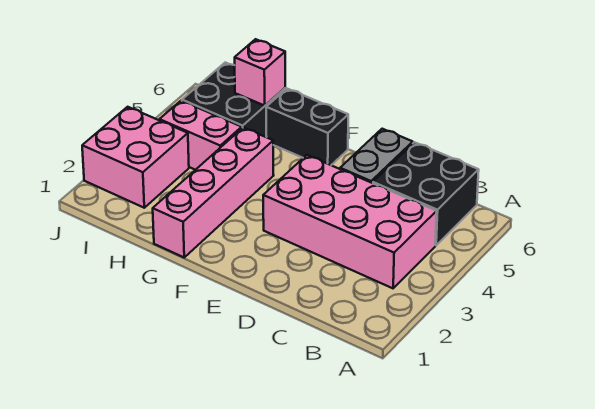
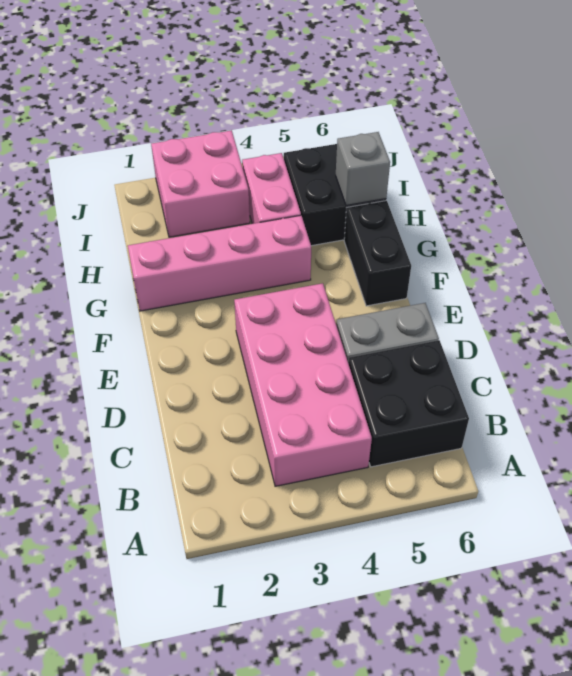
pink brick H6 level 2 -> grey brick H6 level 2

